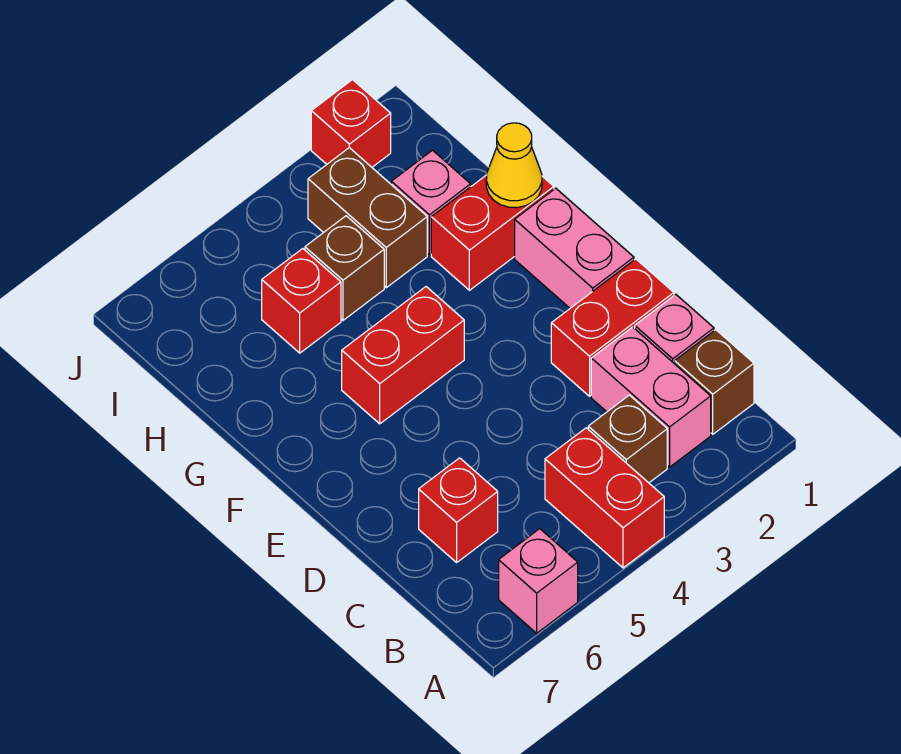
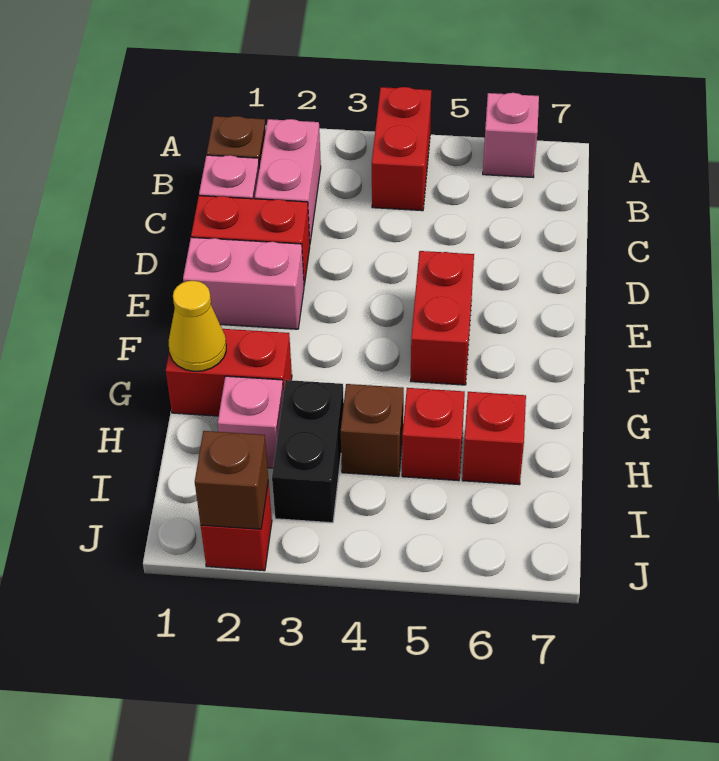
brown brick B3 level 1 -> brown brick J2 level 2
red brick C6 level 1 -> red brick H6 level 1
pink brick E1:F1 level 1 -> pink brick E1:E2 level 1
red brick F4:F5 level 1 -> red brick E5:F5 level 1
brown brick H3:I3 level 1 -> black brick H3:I3 level 1

